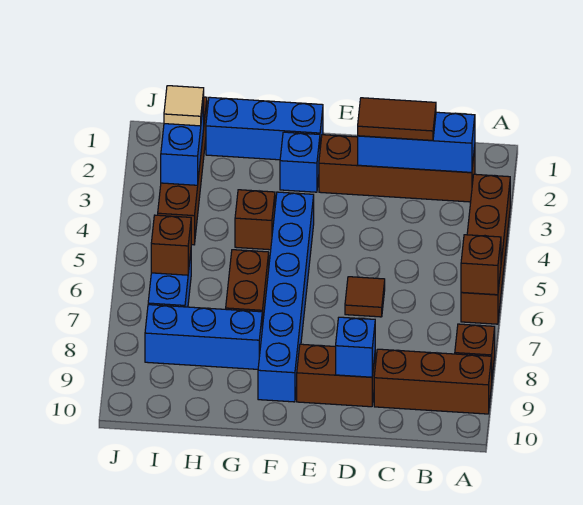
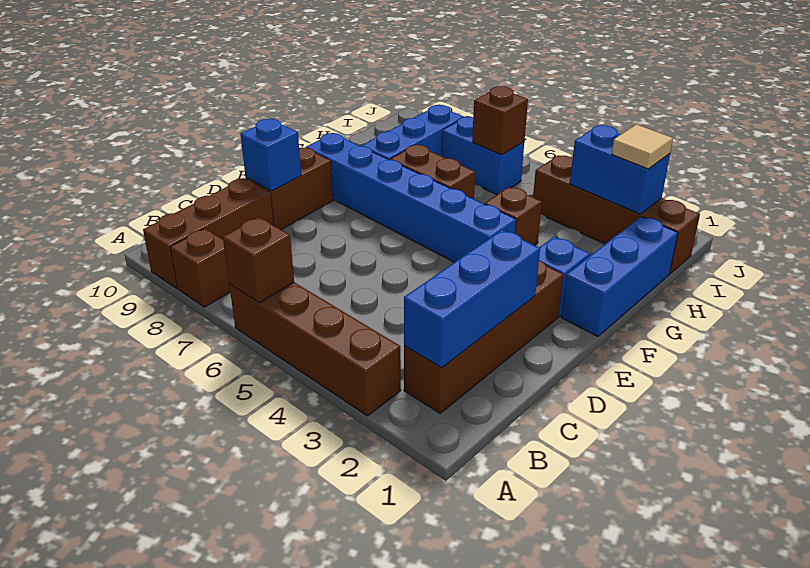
brown tile C2:D2 level 3 -> none
brown tile D6 level 1 -> none

